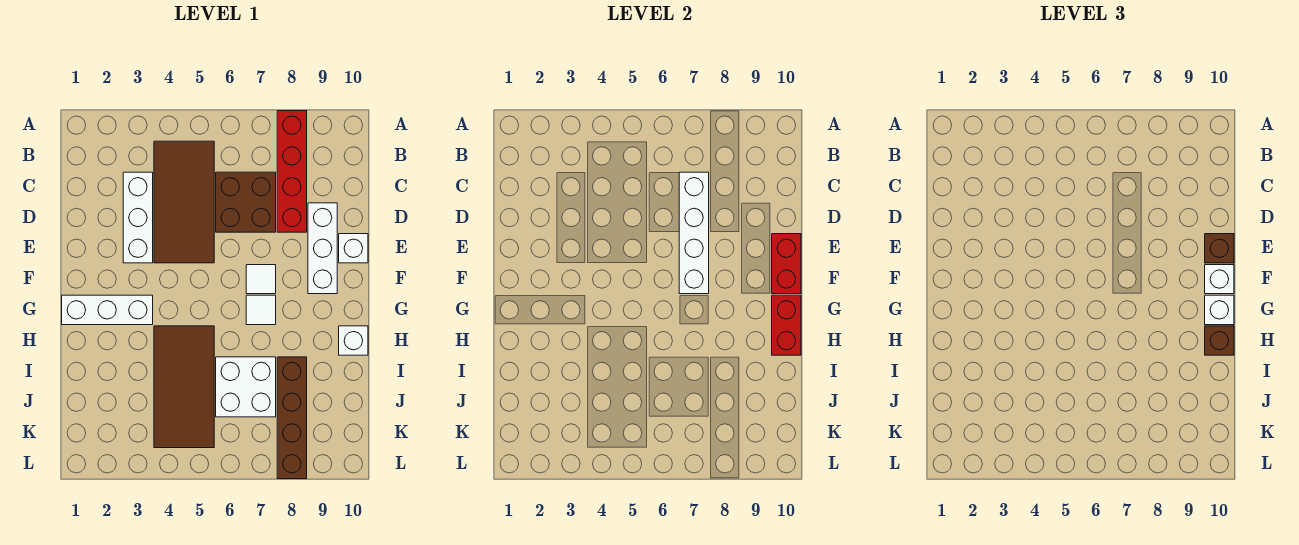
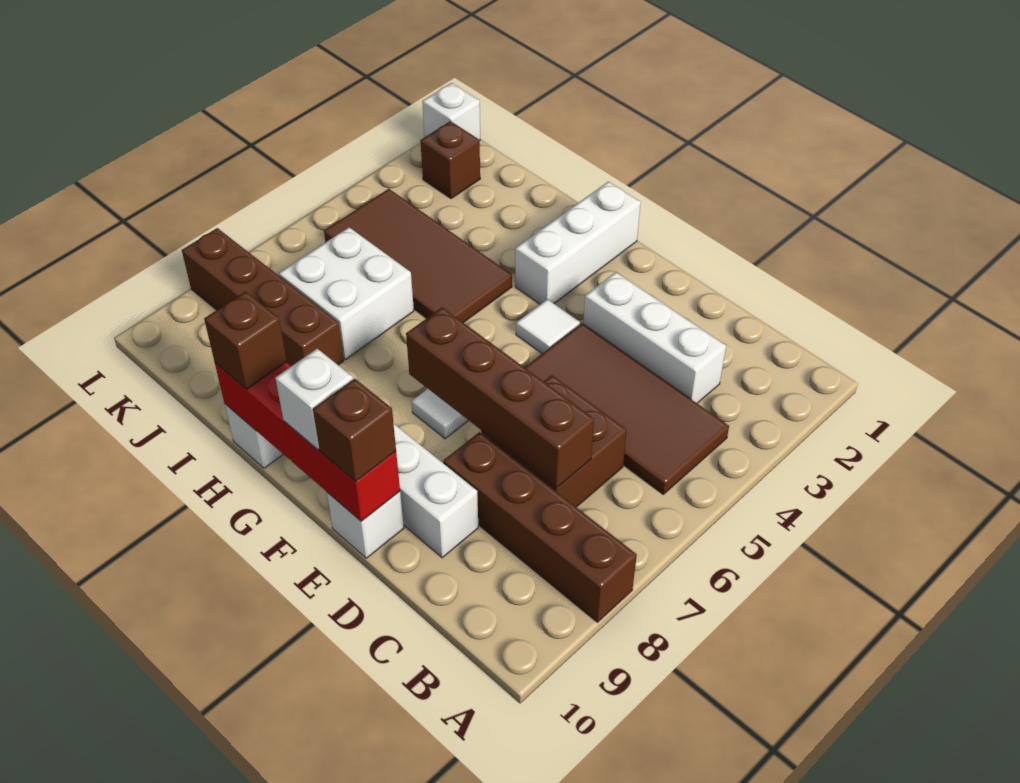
red brick A8:D8 level 1 -> brown brick A8:D8 level 1
white brick C7:F7 level 2 -> brown brick C7:F7 level 2
white tile G7 level 1 -> white tile F4 level 1
white brick G10 level 3 -> white brick L1 level 1
none -> brown brick K2 level 1

